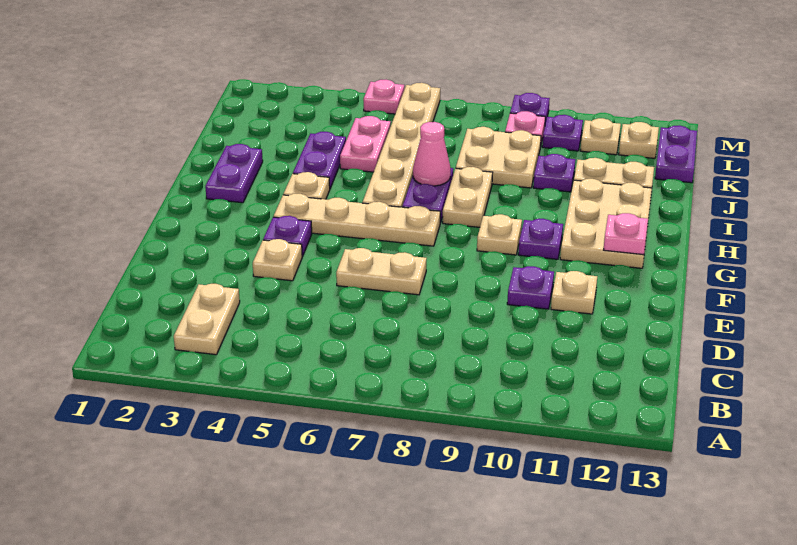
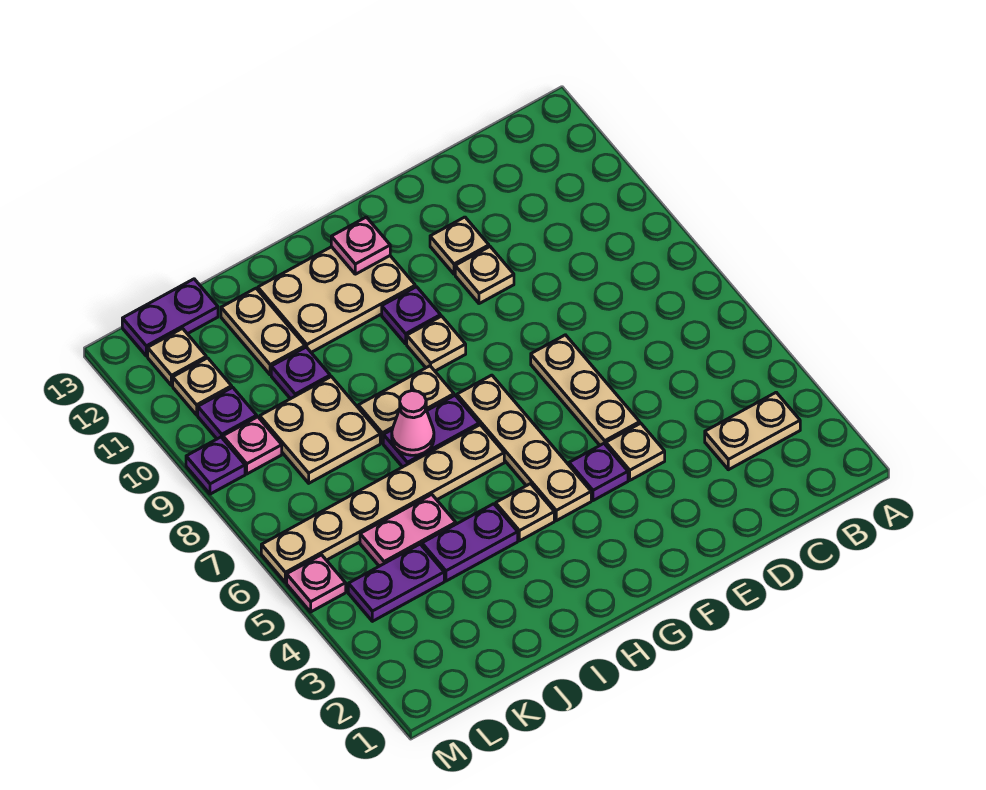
tan plate E6:E7 level 1 -> tan plate E5:E7 level 1
purple plate E10 level 1 -> tan plate E10 level 1
purple plate H2:I2 level 1 -> purple plate K4:L4 level 1

